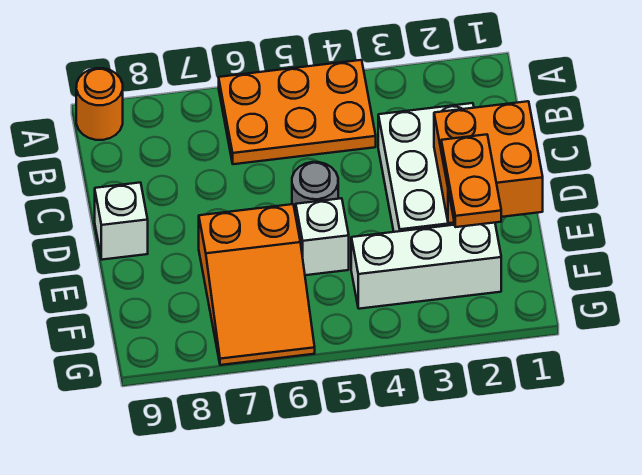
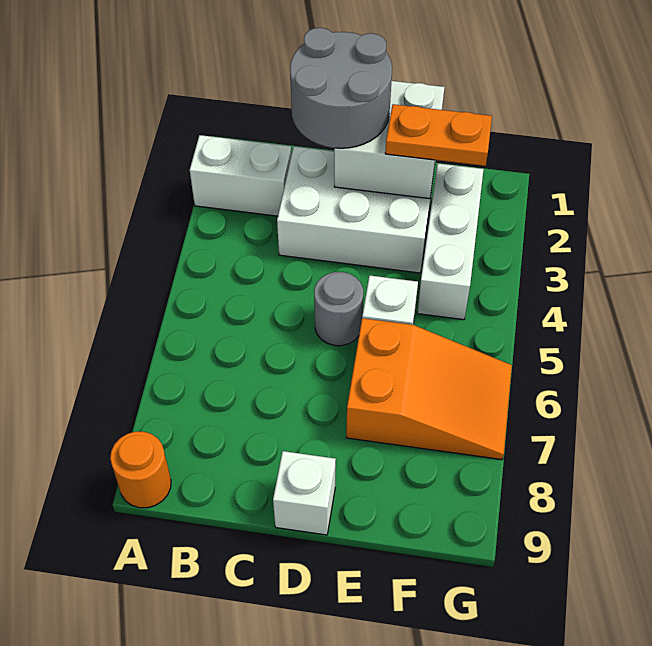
none -> white brick A2:B2 level 1
orange plate A4:B6 level 1 -> none
none -> grey round brick C1:D2 level 3
orange brick D1:E2 level 2 -> white brick D1:E2 level 2

